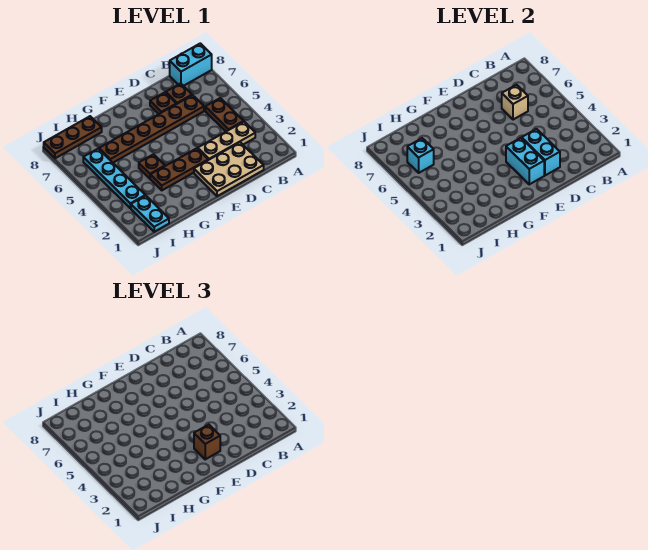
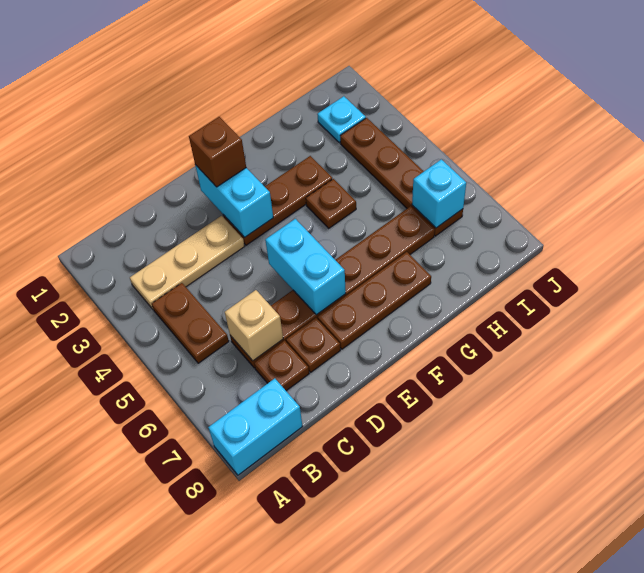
tan plate C1:E2 level 1 -> none
cyan brick D2:D3 level 2 -> cyan brick E5:E6 level 2
brown plate H8:J8 level 1 -> brown plate E7:G7 level 1
cyan plate I1:I2 level 1 -> cyan plate I2 level 1
cyan plate I3:I6 level 1 -> brown plate I3:I6 level 1

